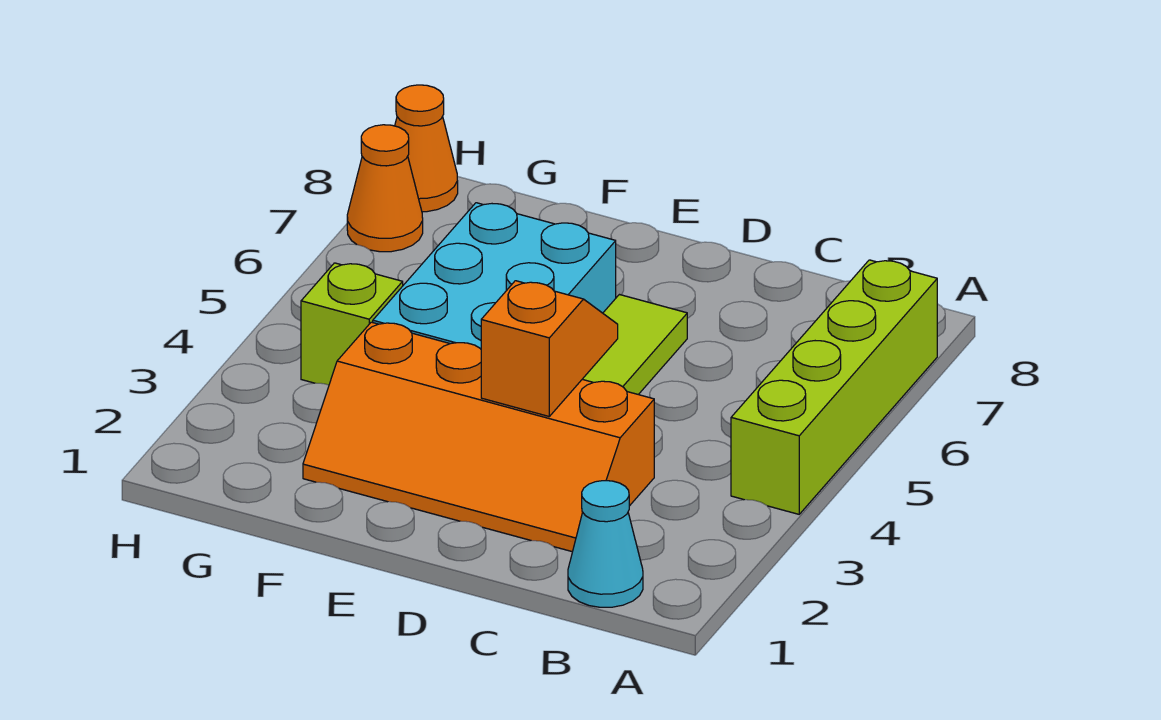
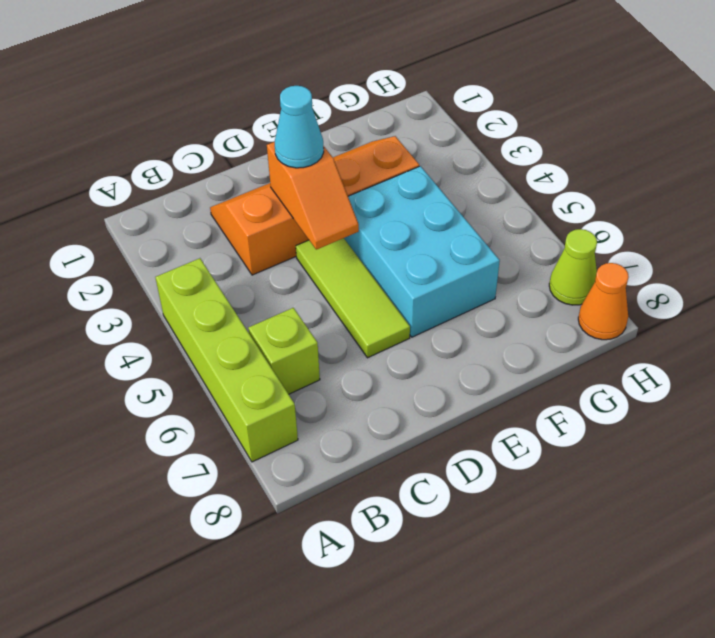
cyan cone B1 level 1 -> cyan cone D3 level 3
lime brick G4 level 1 -> lime brick B6 level 1
orange cone H7 level 1 -> lime cone H7 level 1

